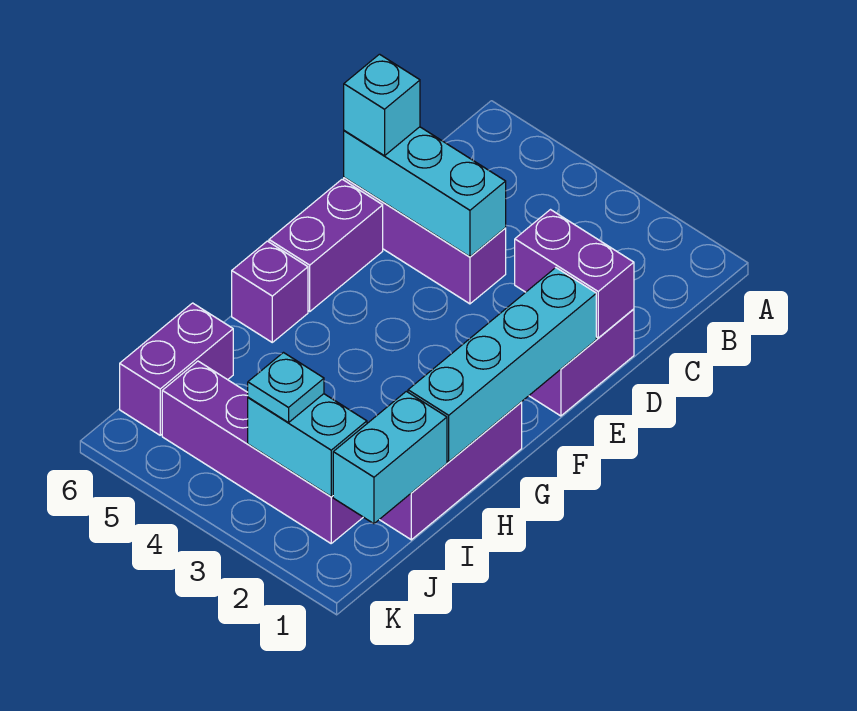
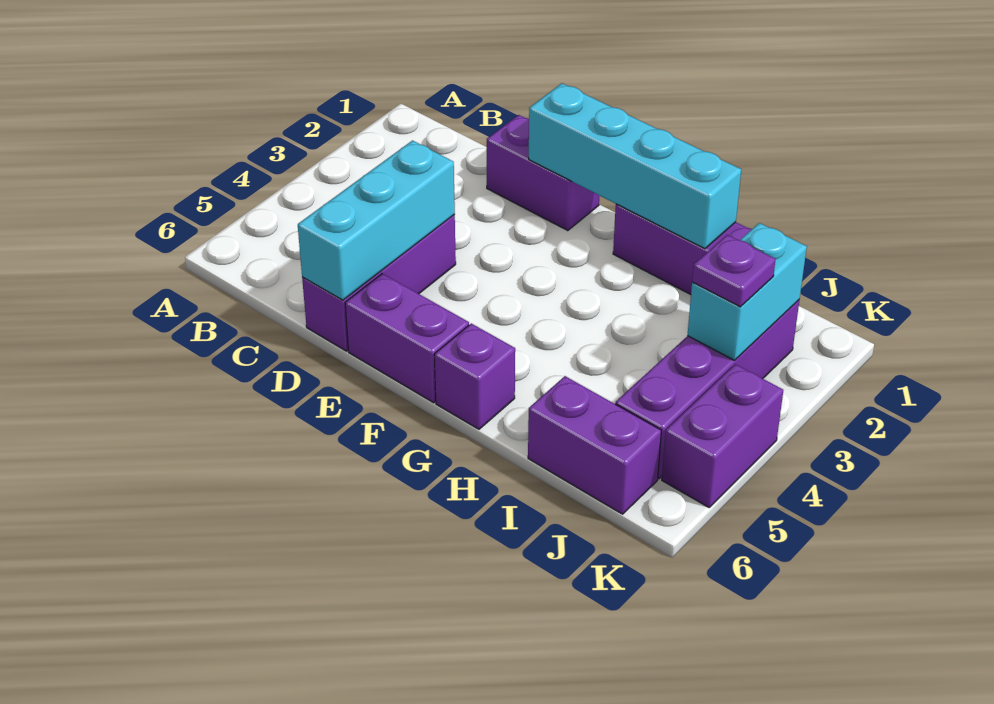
purple brick D1:D2 level 2 -> purple brick K4:K5 level 1
cyan brick D6 level 3 -> none
cyan brick I1:J1 level 2 -> none
cyan plate J3 level 3 -> purple plate J3 level 3

